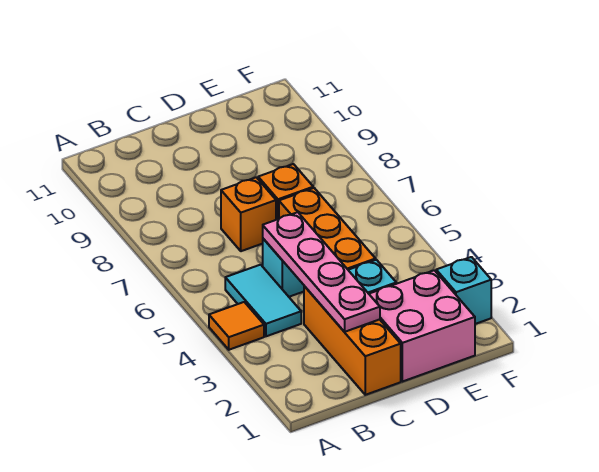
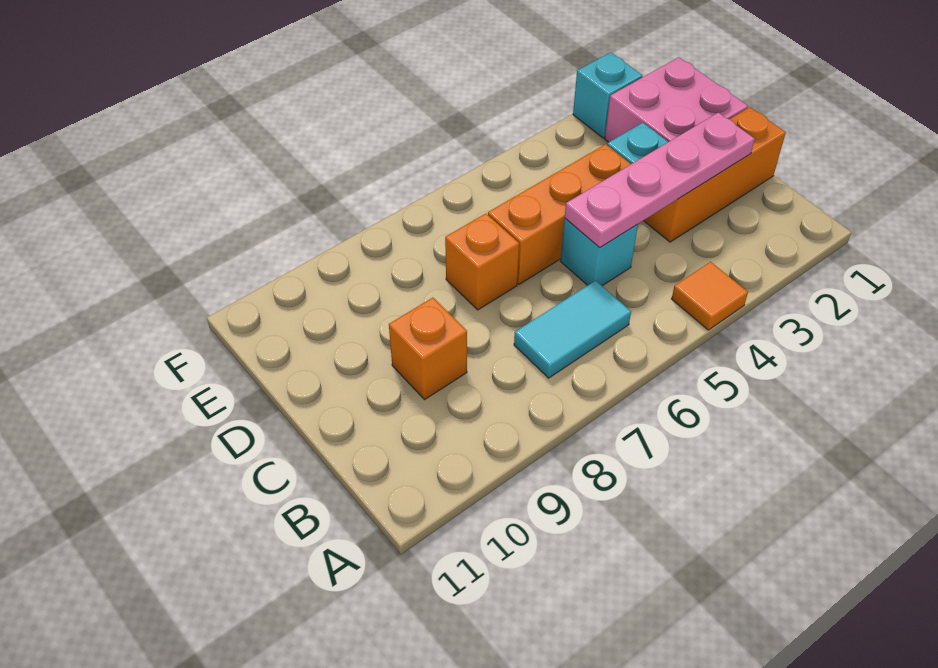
cyan tile B4:B5 level 1 -> cyan tile B6:B7 level 1
orange brick C7 level 1 -> orange brick C9 level 1

